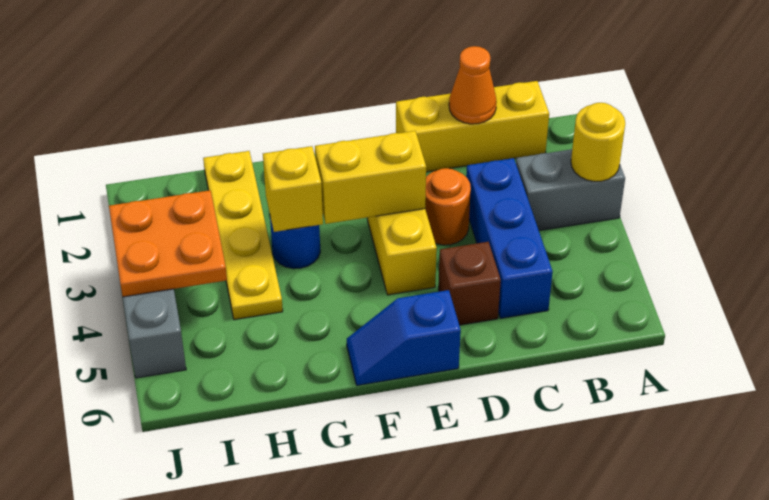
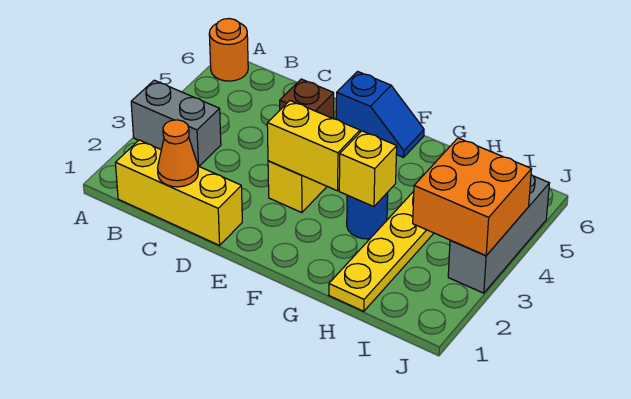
yellow round brick A3 level 2 -> none
blue brick C3:C5 level 1 -> none
orange round brick D3 level 1 -> orange round brick A6 level 1
orange plate I3:J4 level 2 -> orange brick I3:J4 level 2

